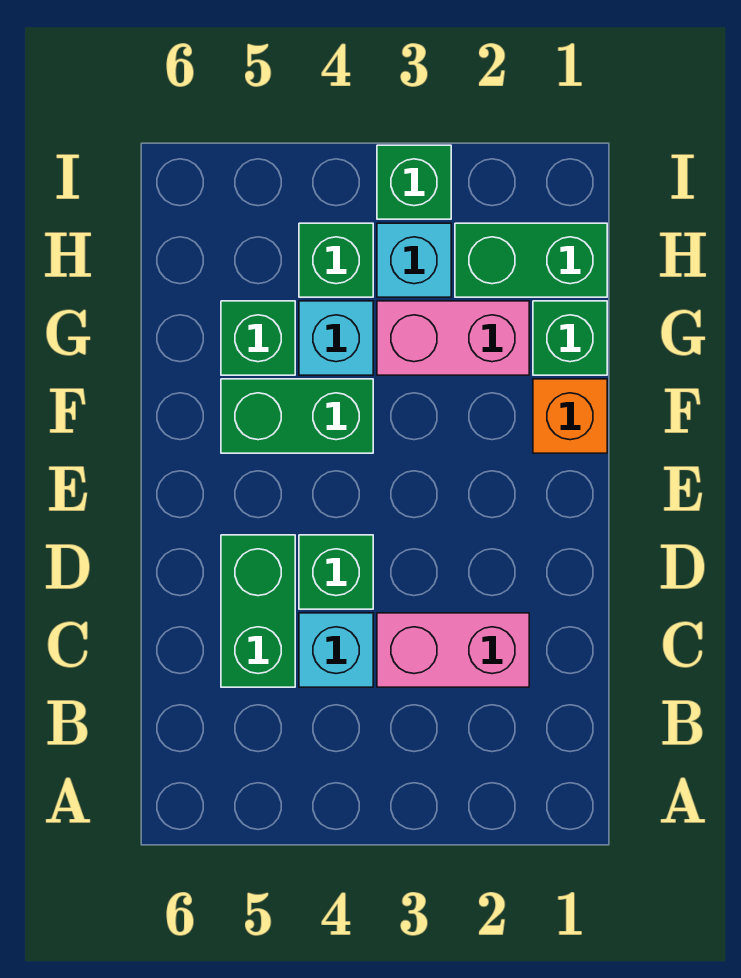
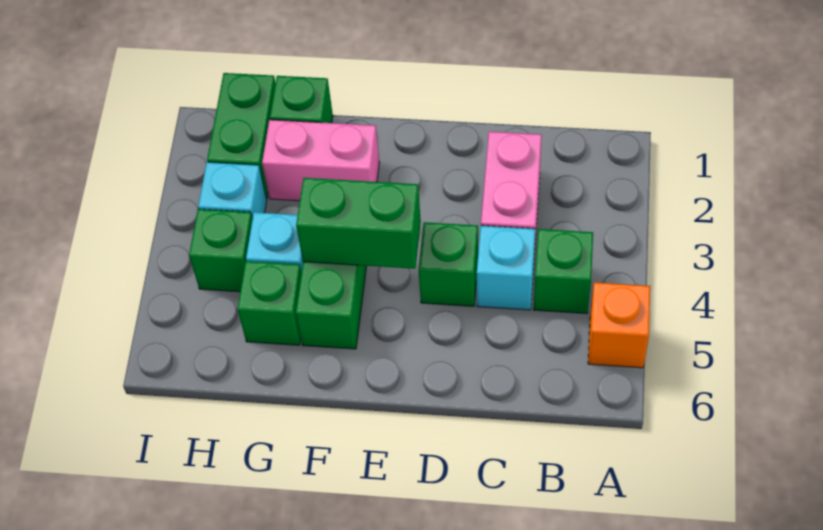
green brick C5:D5 level 1 -> green brick E4:F4 level 2
orange brick F1 level 1 -> orange brick A5 level 1
pink brick G2:G3 level 1 -> pink brick F2:G2 level 1
green brick I3 level 1 -> green brick B4 level 1

